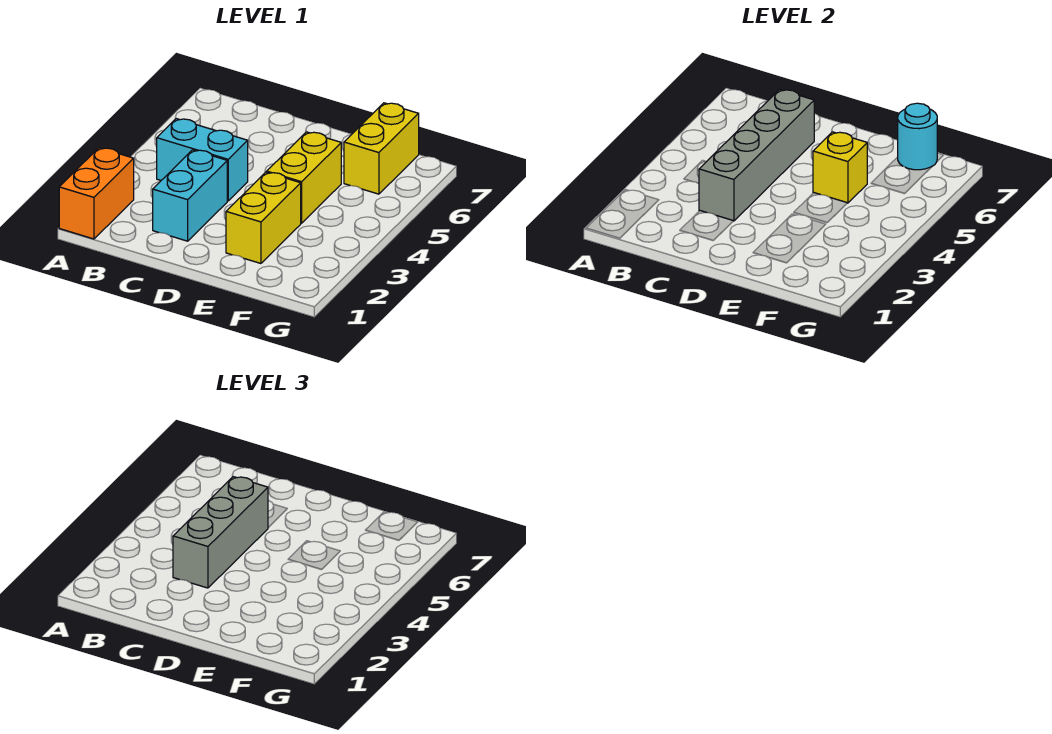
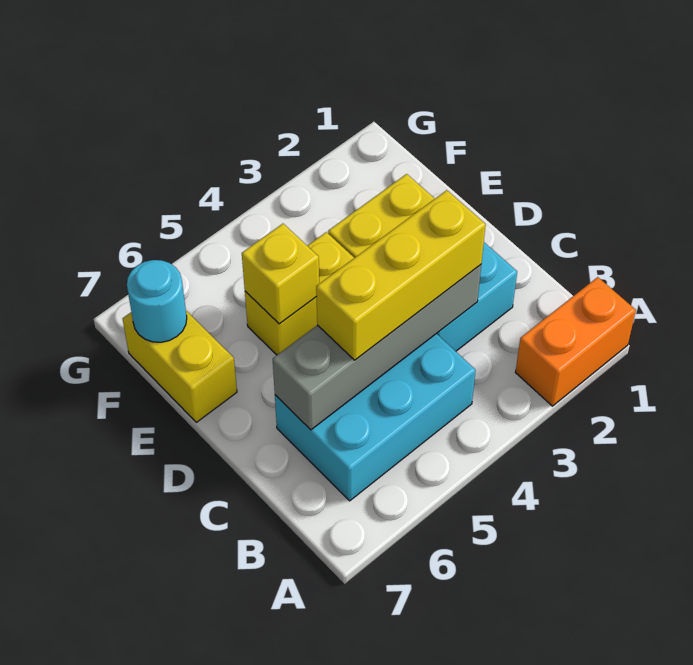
cyan brick B4:C4 level 1 -> cyan brick B4:C6 level 1
grey brick C3:C5 level 3 -> yellow brick C3:C5 level 3
yellow brick F6:F7 level 1 -> yellow brick E7:F7 level 1

